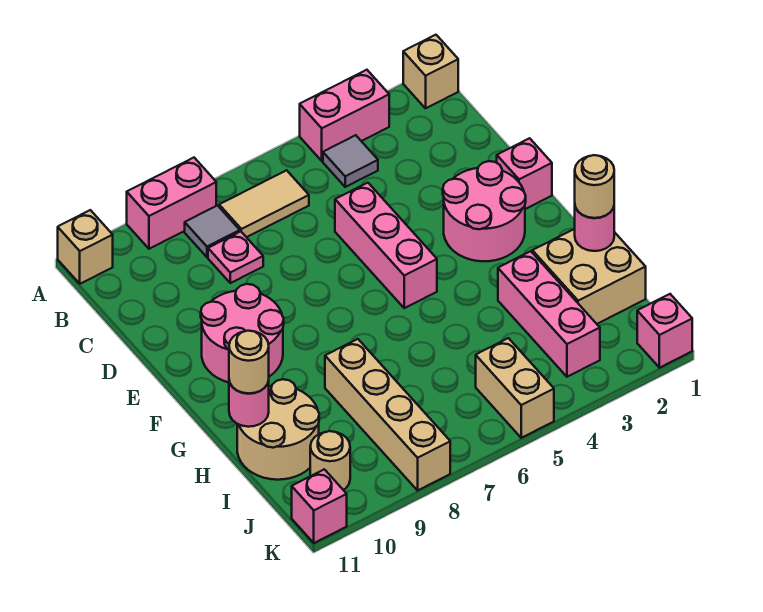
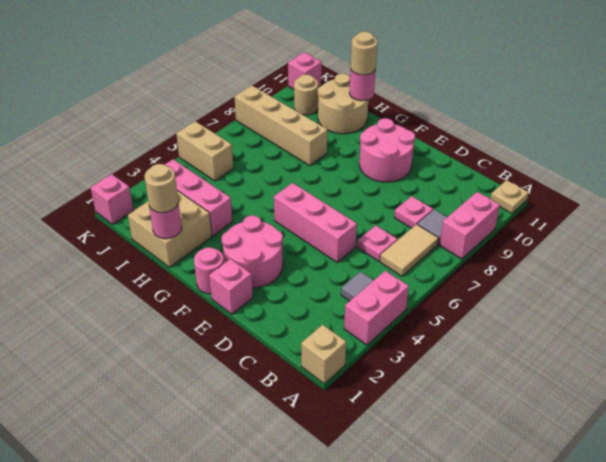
tan brick A11 level 1 -> tan plate A11 level 1
none -> pink plate C6 level 1
none -> pink round brick F1 level 1

